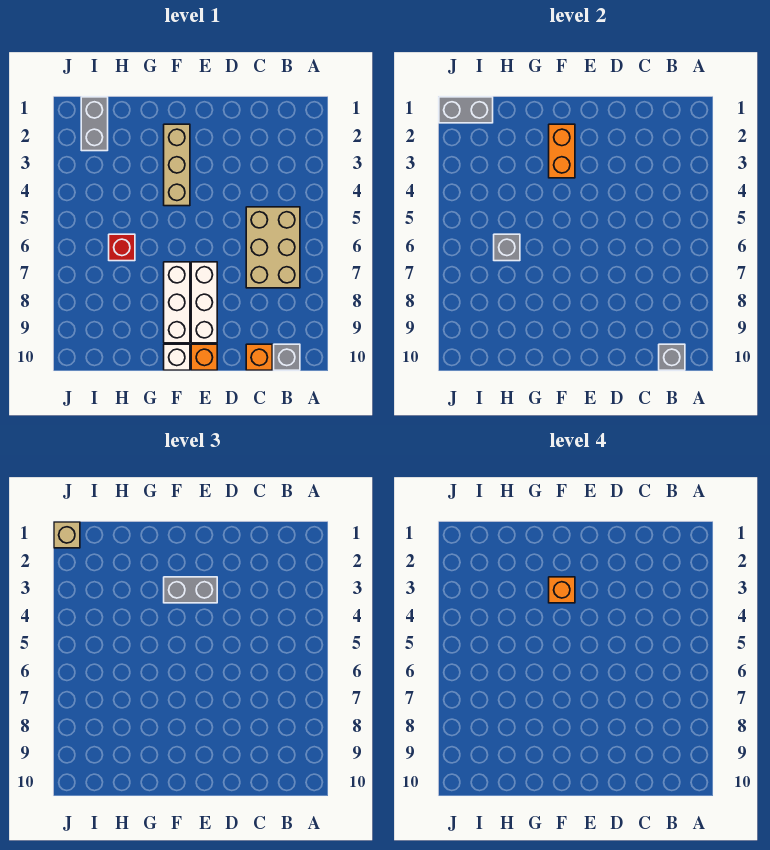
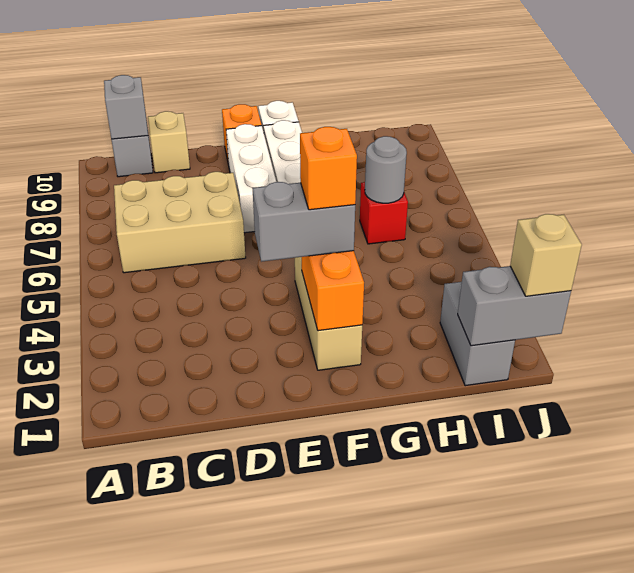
tan brick B5:C7 level 1 -> tan brick B6:D7 level 1
orange brick C10 level 1 -> tan brick C10 level 1
grey brick H6 level 2 -> grey round brick H6 level 2

